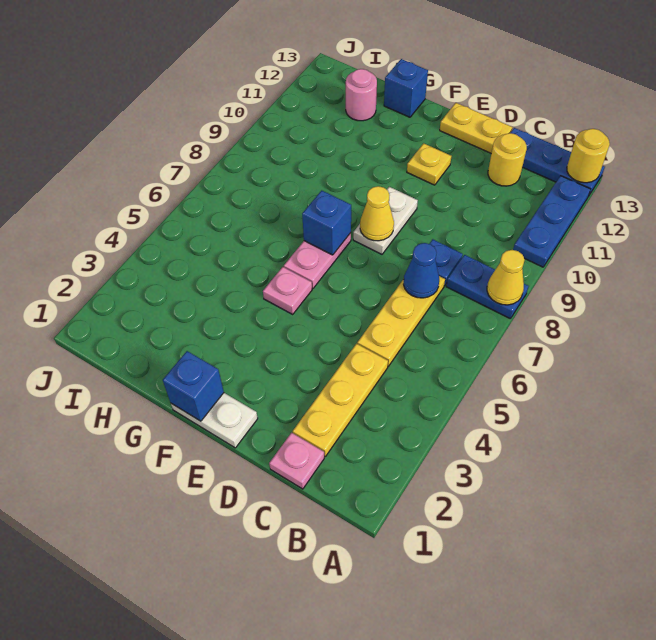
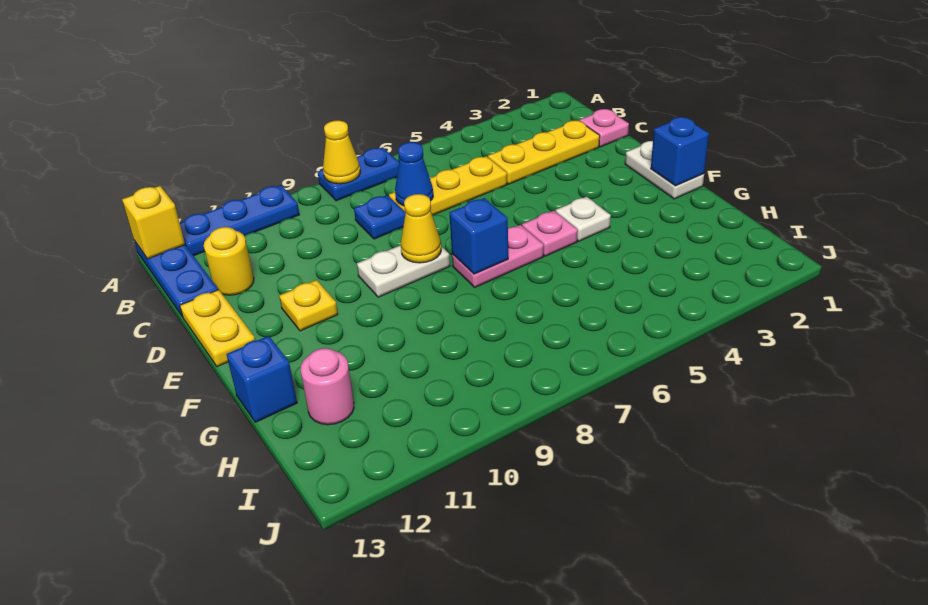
blue plate A8:B8 level 1 -> blue plate A7:A8 level 1
yellow round brick A13 level 2 -> yellow brick A13 level 2
none -> white plate F4 level 1

